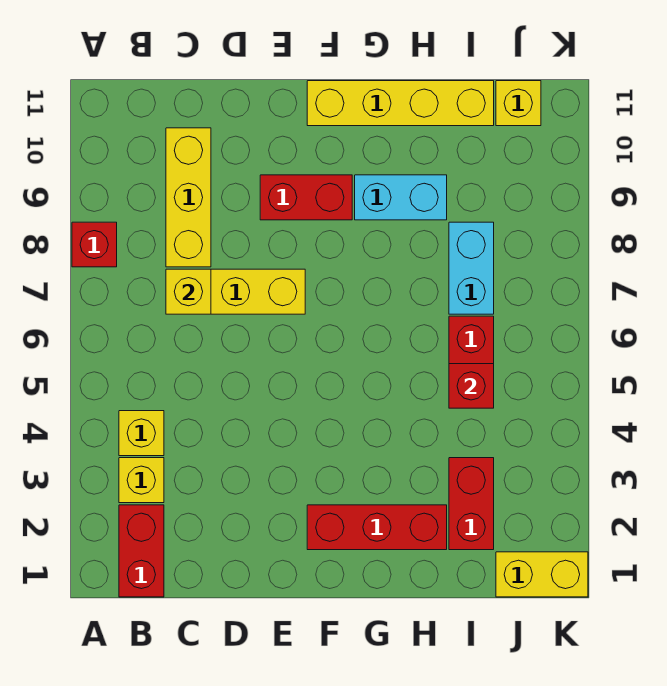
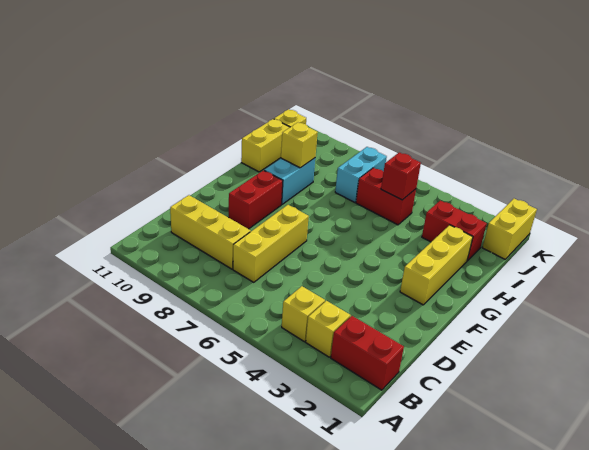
red brick A8 level 1 -> none
yellow brick C7 level 2 -> yellow brick H9 level 2
red brick F2:H2 level 1 -> yellow brick F2:H2 level 1
yellow brick F11:I11 level 1 -> yellow brick H11:I11 level 1
cyan brick I7:I8 level 1 -> cyan brick I7:J7 level 1

